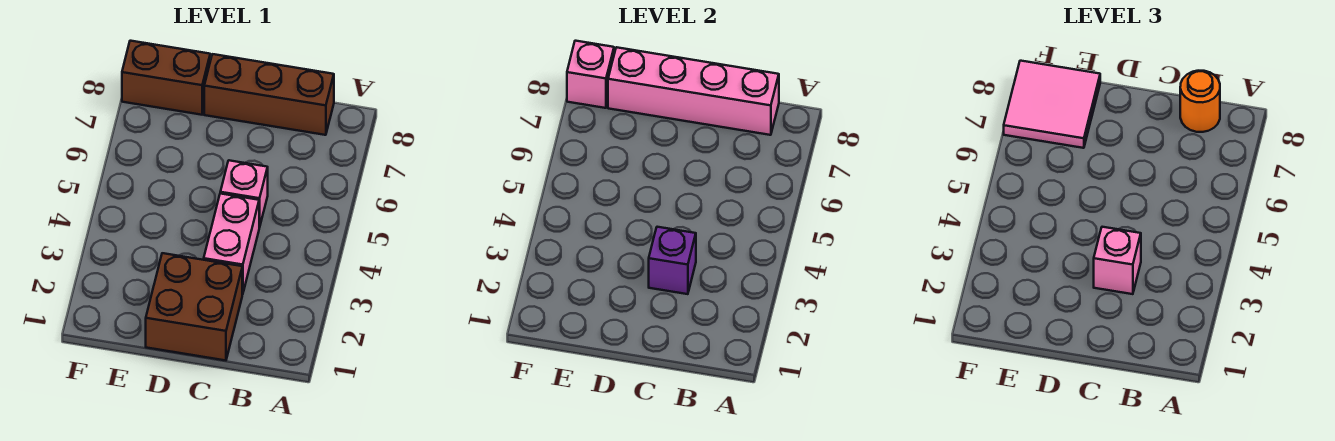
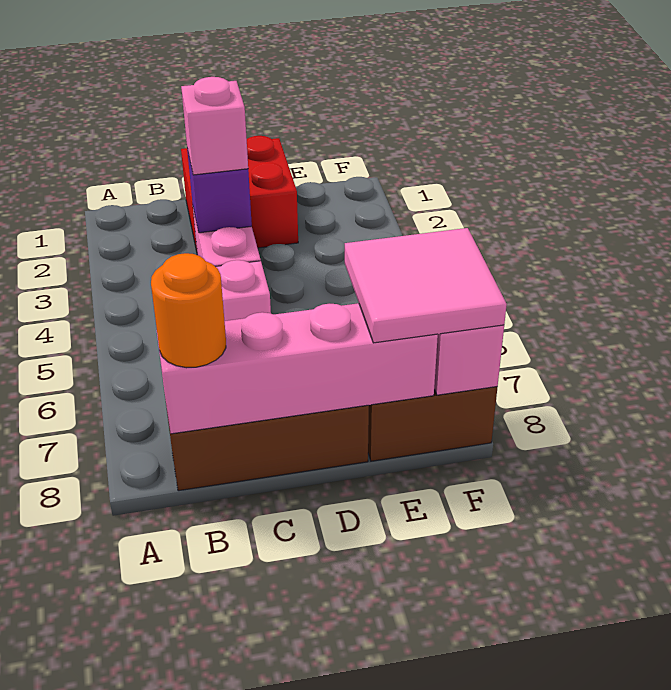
brown brick C1:D2 level 1 -> red brick C1:D2 level 1

